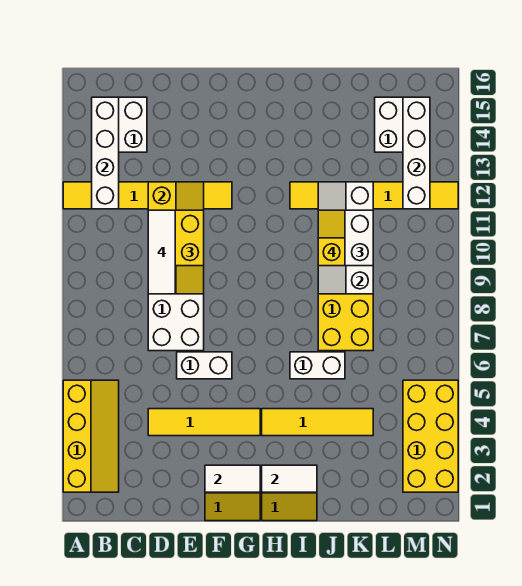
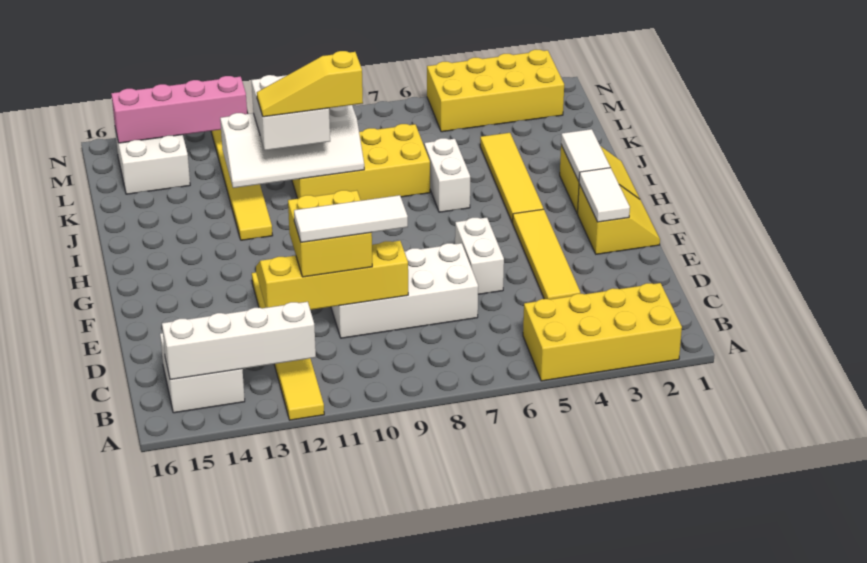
yellow slope A2:B5 level 1 top A -> yellow brick A2:B5 level 1
yellow slope J10:J11 level 4 top 10 -> yellow slope J9:J11 level 4 top 9
white brick M12:M15 level 2 -> pink brick M12:M15 level 2

